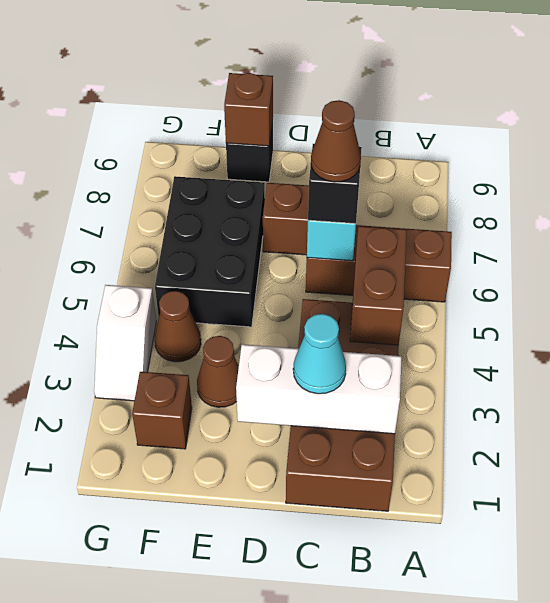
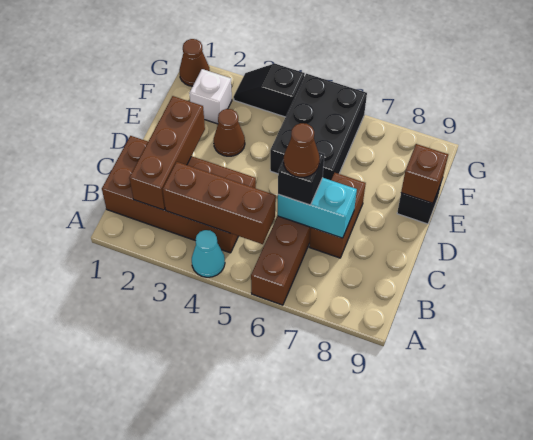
white brick B2:D2 level 2 -> brown brick B2:D2 level 2
brown brick B4:B5 level 2 -> brown brick B3:B5 level 2
cyan cone C2 level 3 -> cyan cone A4 level 1
black brick E5:F7 level 1 -> black brick E5:G6 level 1
brown brick F2 level 1 -> white brick F2 level 1
brown cone F4 level 1 -> brown cone G1 level 1
white slope G3:G4 level 1 top 4 -> black slope G3:G4 level 1 top 4

